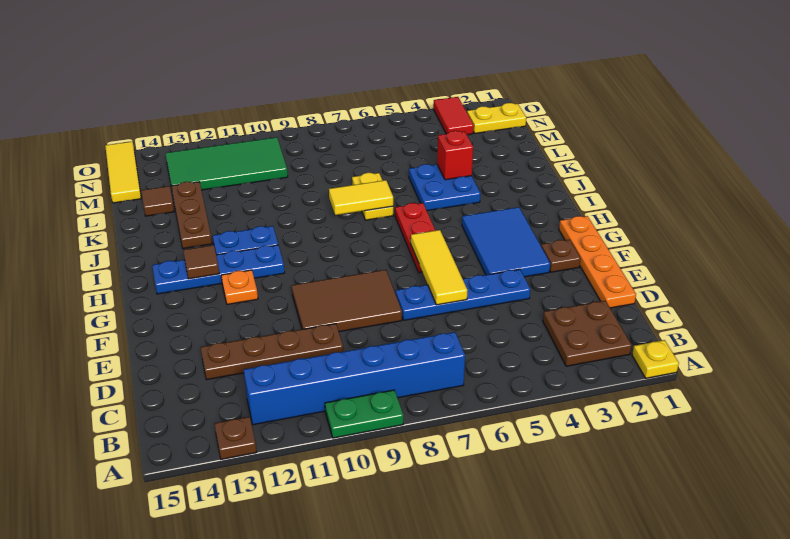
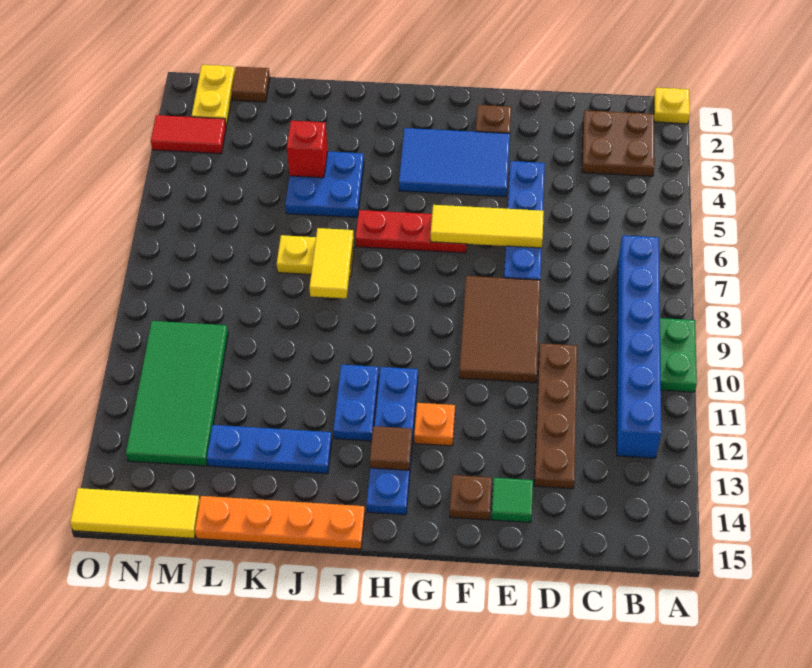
brown plate A13 level 1 -> brown plate F14 level 1
orange plate D1:G1 level 1 -> orange plate I15:L15 level 1
none -> green tile E14 level 1
brown plate J13:L13 level 1 -> blue plate J13:L13 level 1
brown tile L14 level 1 -> brown tile M1 level 1

